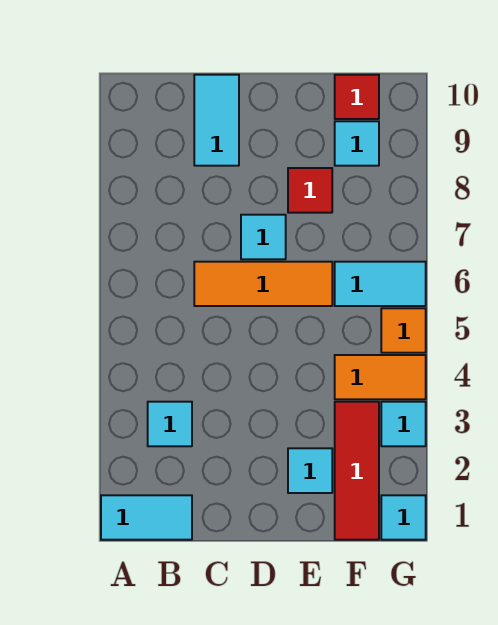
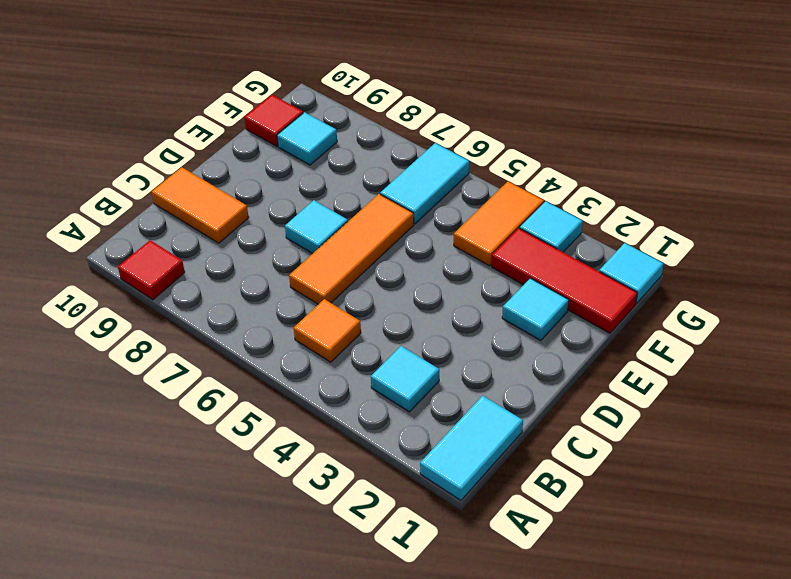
cyan tile C9:C10 level 1 -> orange tile C9:C10 level 1
red tile E8 level 1 -> red tile A9 level 1
orange tile G5 level 1 -> orange tile B5 level 1

